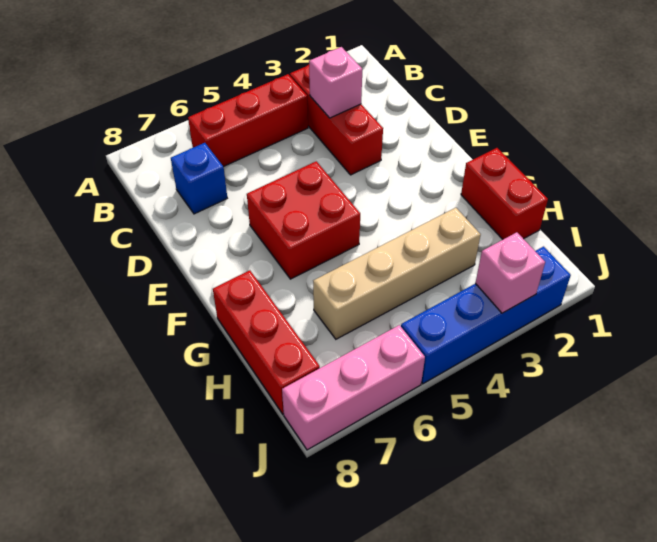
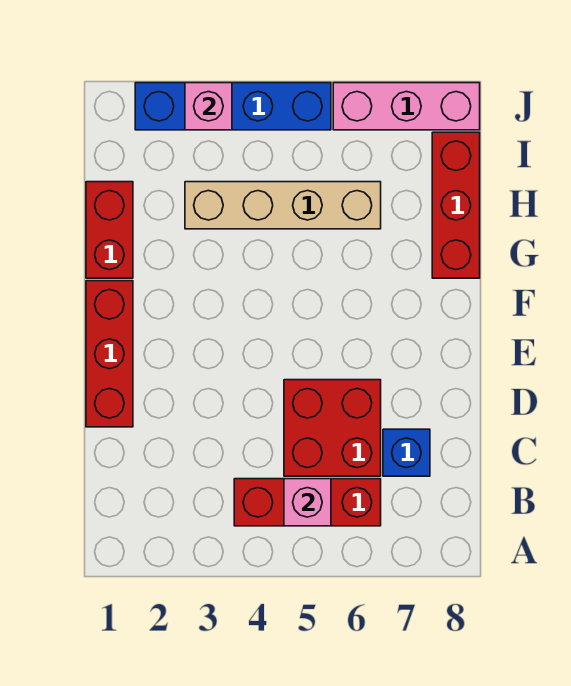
red brick B3:D3 level 1 -> red brick D1:F1 level 1
pink brick C3 level 2 -> pink brick B5 level 2
red brick E5:F6 level 1 -> red brick C5:D6 level 1

